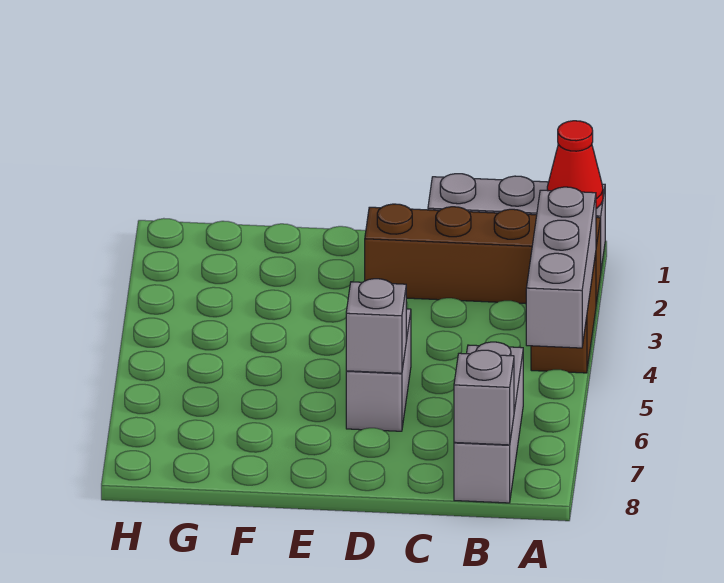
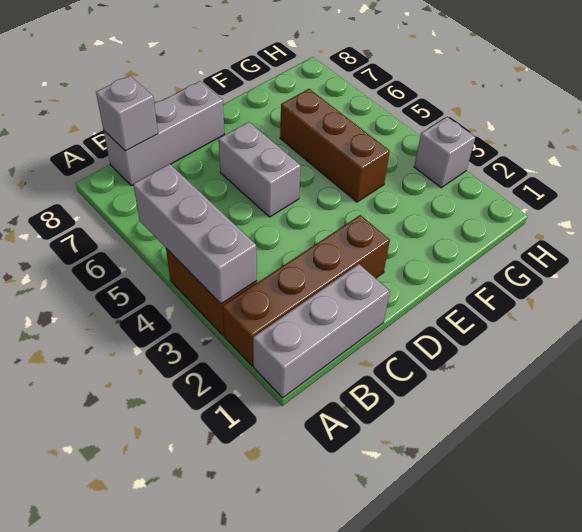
red cone A1 level 2 -> none
grey brick B6:B8 level 1 -> grey brick B8:D8 level 1
grey brick D6 level 2 -> grey brick H3 level 1
none -> brown brick F4:F6 level 1

